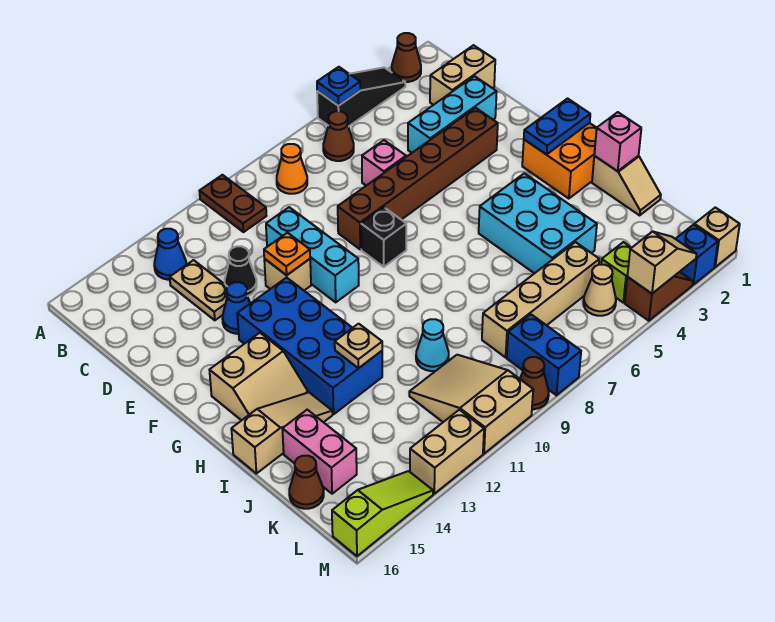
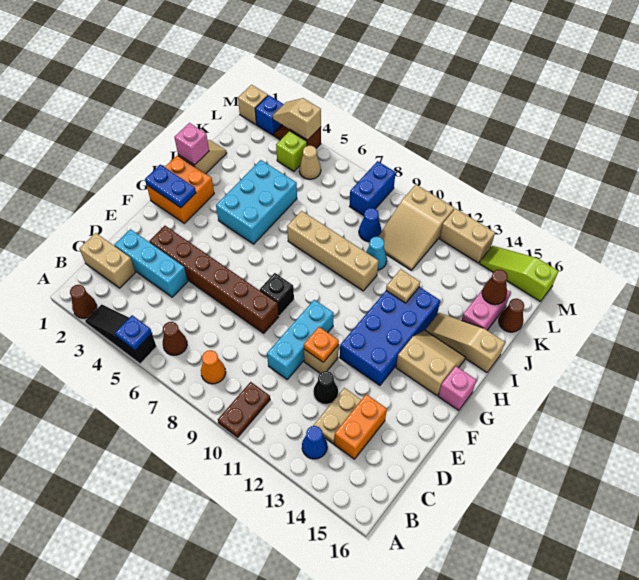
none -> orange brick C14:D14 level 1
pink brick D6 level 1 -> pink brick G16 level 1
blue cone E13 level 1 -> blue cone K9 level 1
tan brick K5:K8 level 1 -> tan brick I7:I10 level 1
brown cone M9 level 1 -> brown cone K15 level 2

